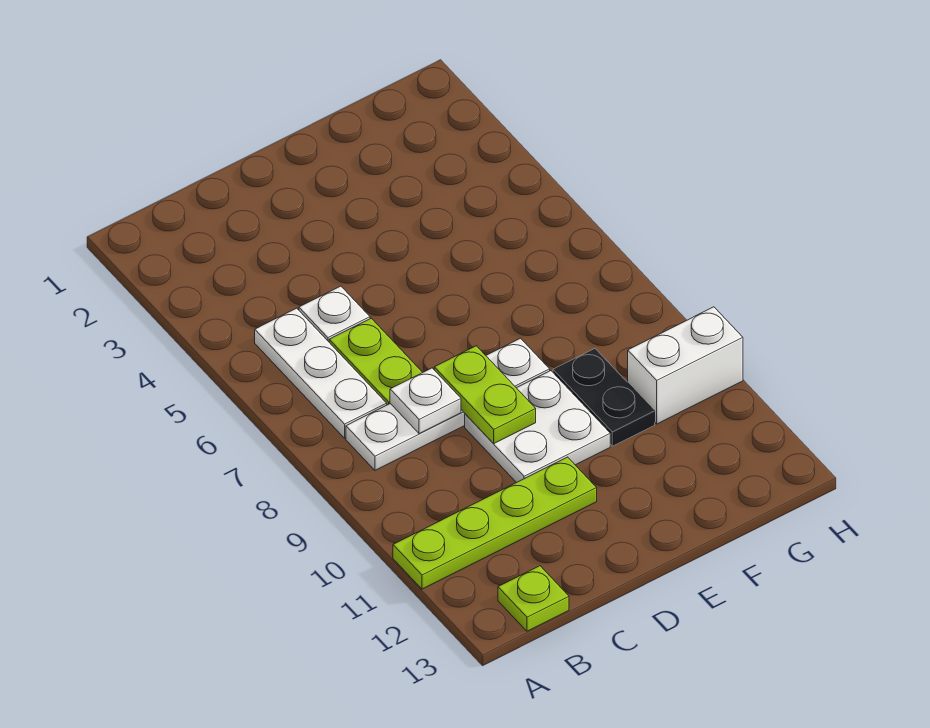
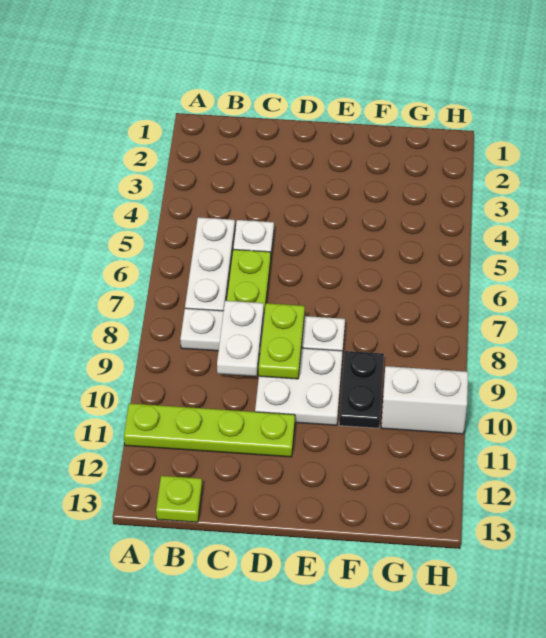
white plate C8 level 2 -> white plate C8:C9 level 2

